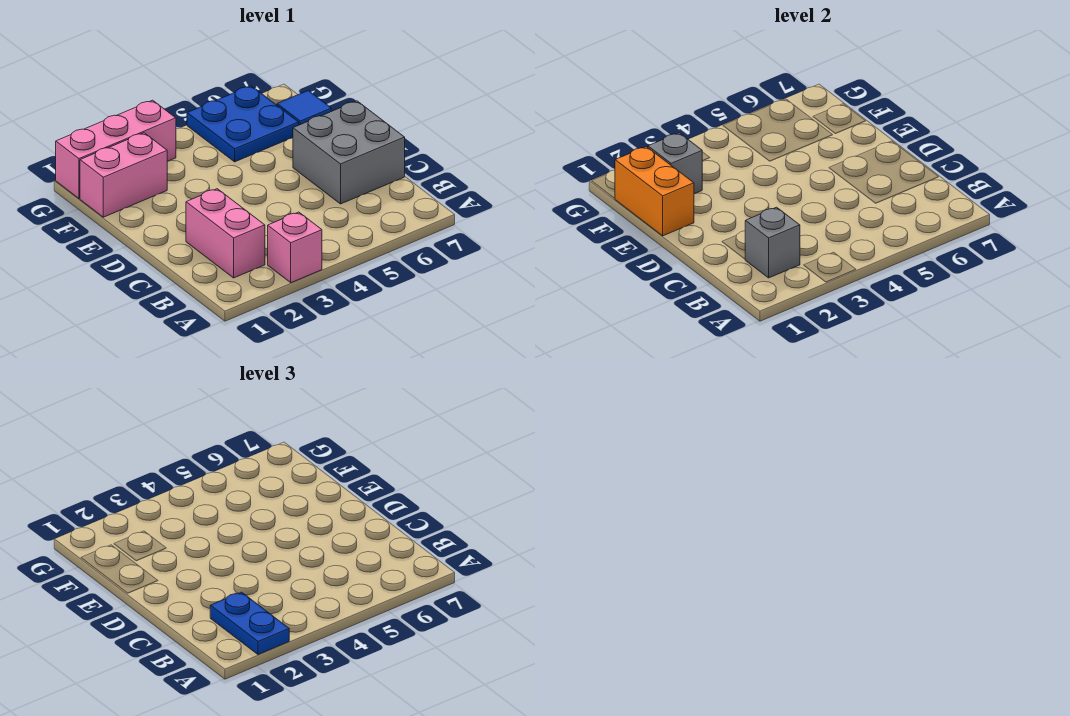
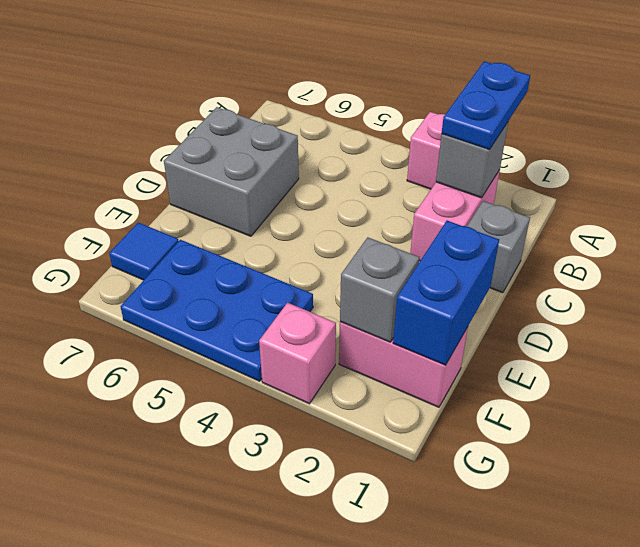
none -> grey brick C1 level 1
orange brick E1:F1 level 2 -> blue brick E1:F1 level 2
blue plate F5:G6 level 1 -> blue plate F4:G6 level 1
pink brick G1:G3 level 1 -> pink brick G3 level 1

